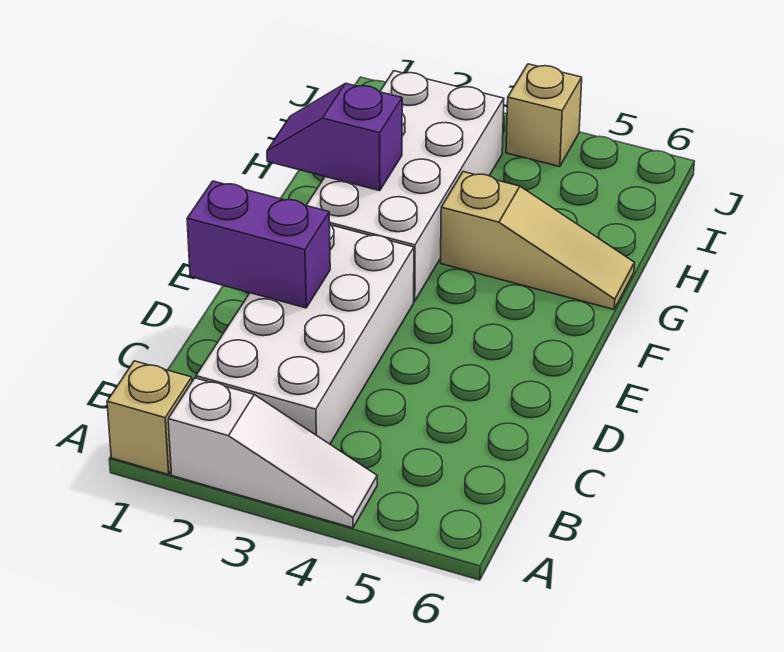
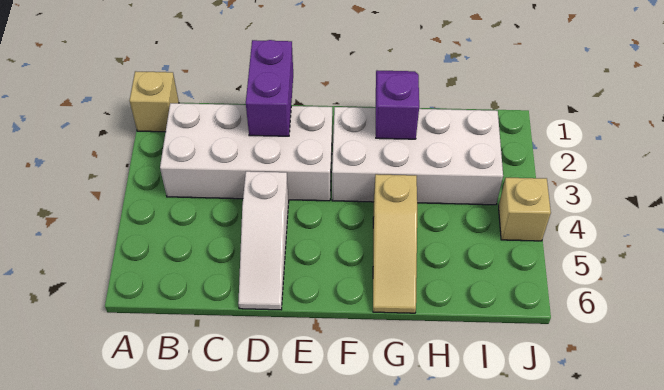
white slope A2:A4 level 1 top 2 -> white slope D4:D6 level 1 top 4

